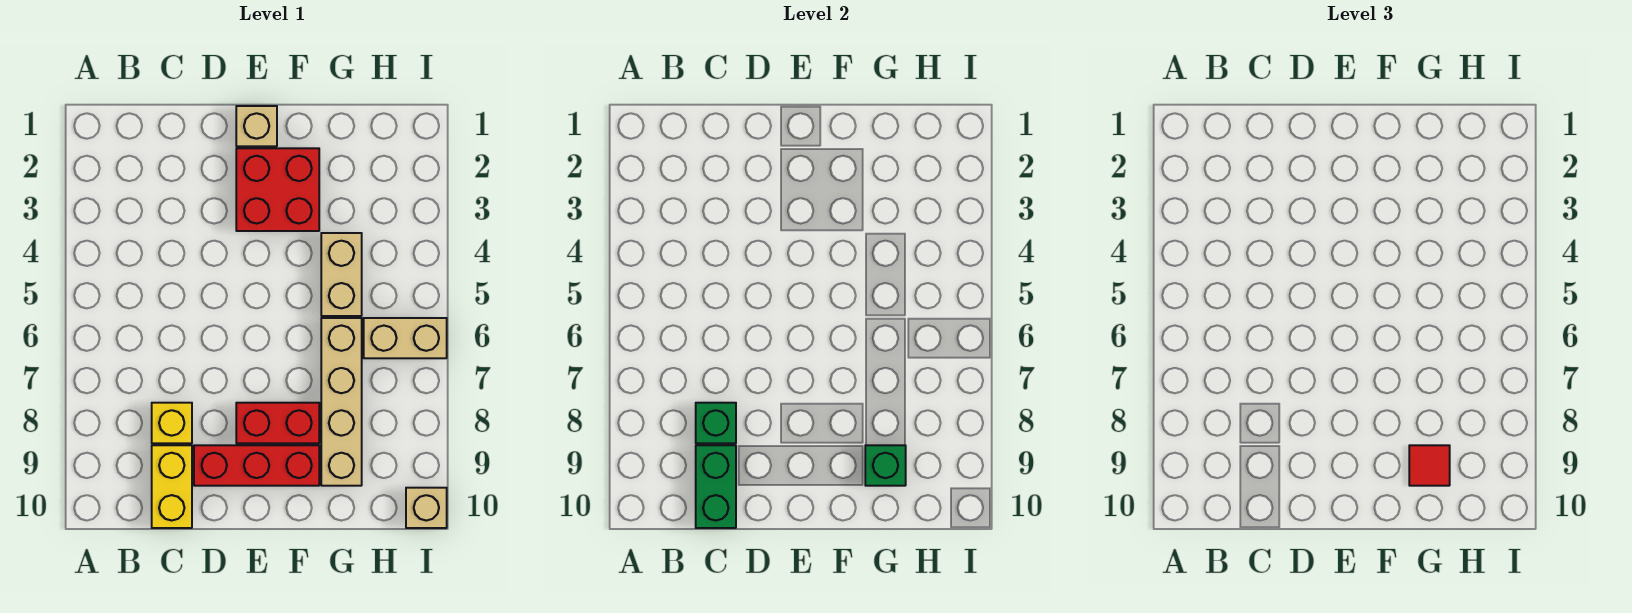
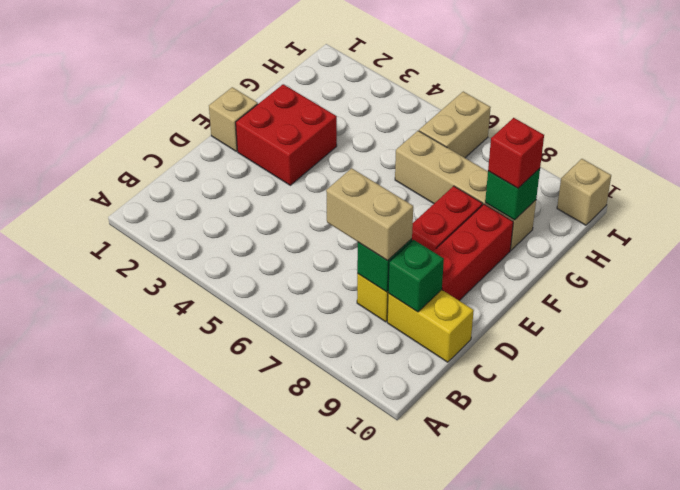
green brick C9:C10 level 2 -> green brick C9 level 2
tan brick G4:G5 level 1 -> tan brick C7:C8 level 3
red tile G9 level 3 -> red brick G9 level 3

